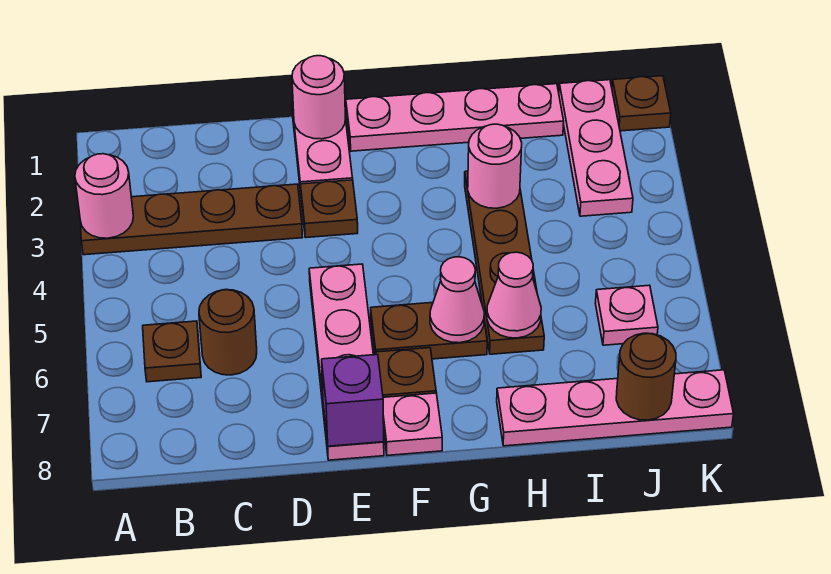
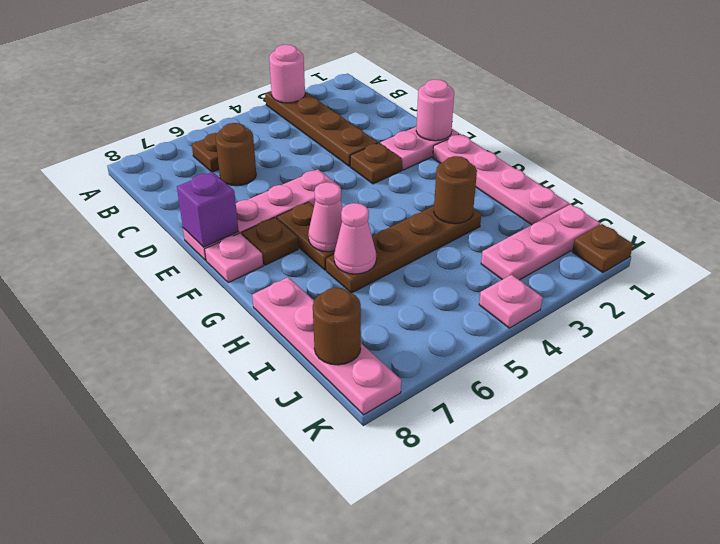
pink round brick H3 level 2 -> brown round brick H3 level 2
pink plate J6 level 1 -> pink plate K4 level 1

